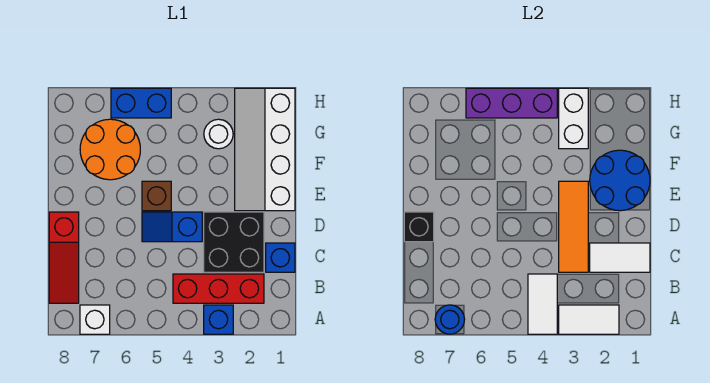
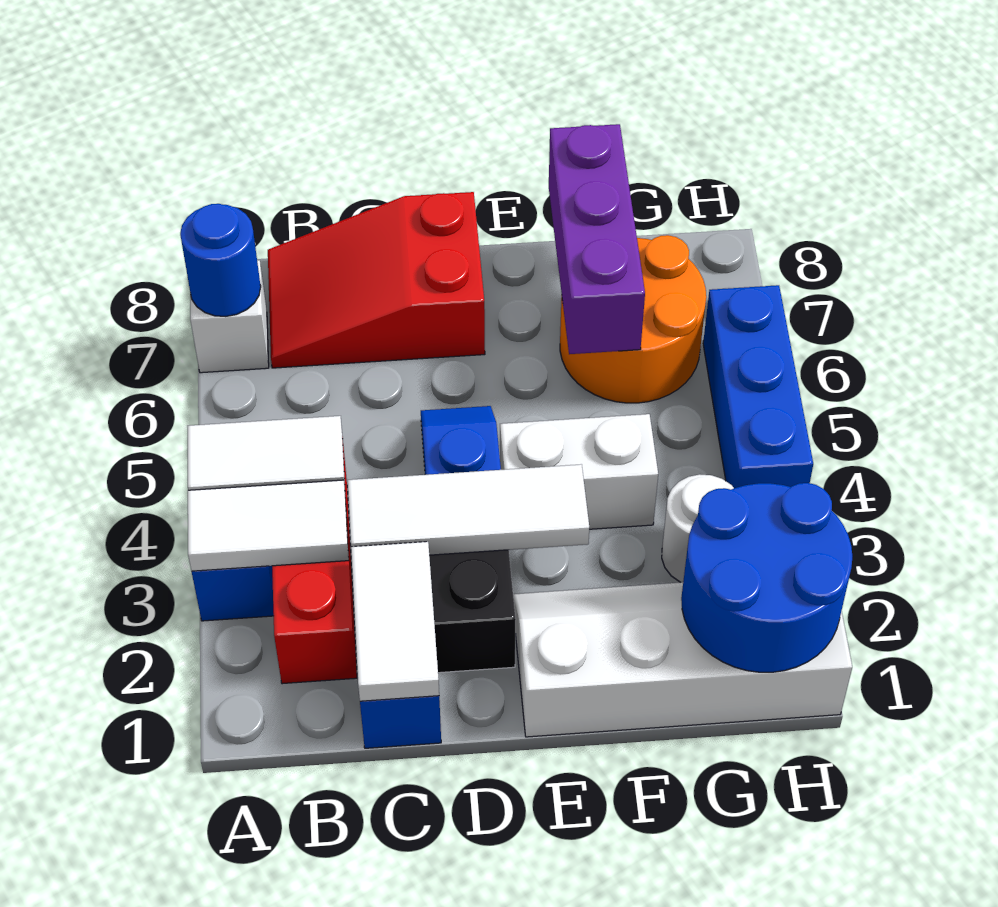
white tile A2:A3 level 2 -> white tile A3:B3 level 2
red slope B8:D8 level 1 top D -> red slope B7:D8 level 1 top D
orange tile C3:E3 level 2 -> white tile C3:E3 level 2
black brick D8 level 2 -> none
blue round brick E1:F2 level 2 -> blue round brick G1:H2 level 2
brown brick E5 level 1 -> none
white brick G3:H3 level 2 -> white brick E4:F4 level 1
purple brick H4:H6 level 2 -> purple brick F6:F8 level 2
blue brick H5:H6 level 1 -> blue brick H4:H6 level 1

